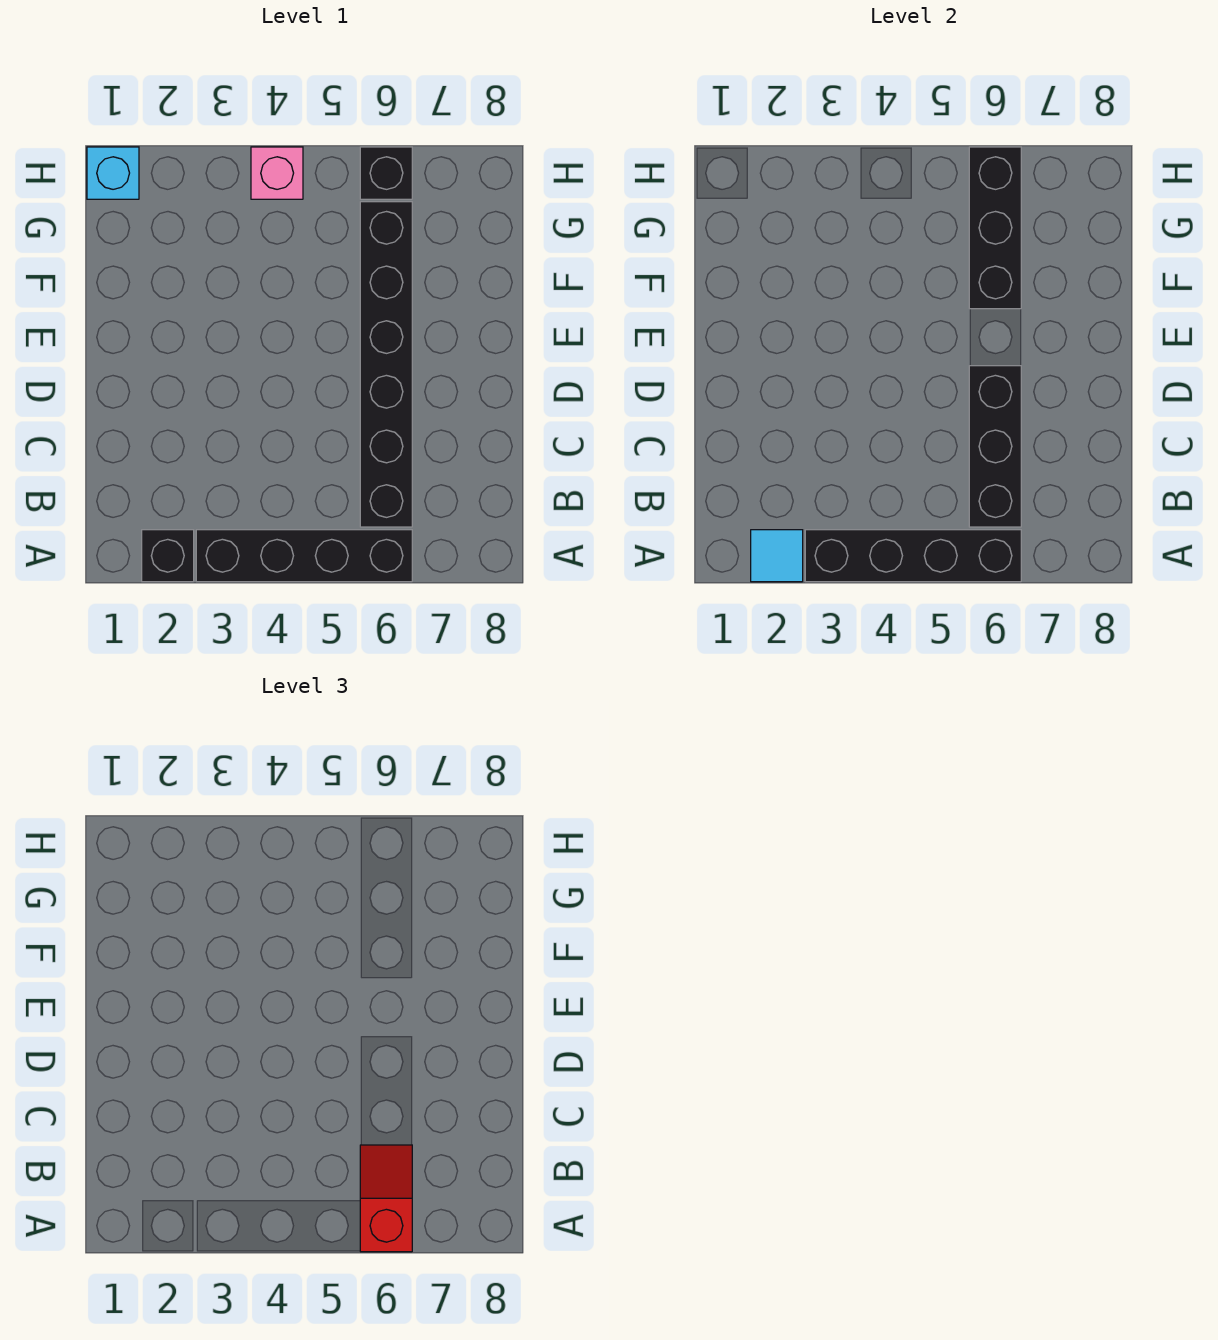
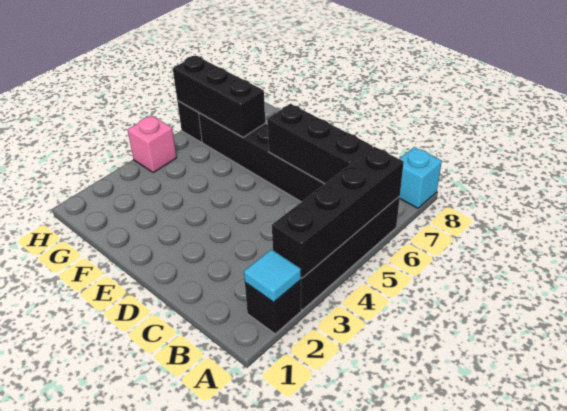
red slope A6:B6 level 3 top A -> none
cyan brick H1 level 1 -> cyan brick A8 level 1

